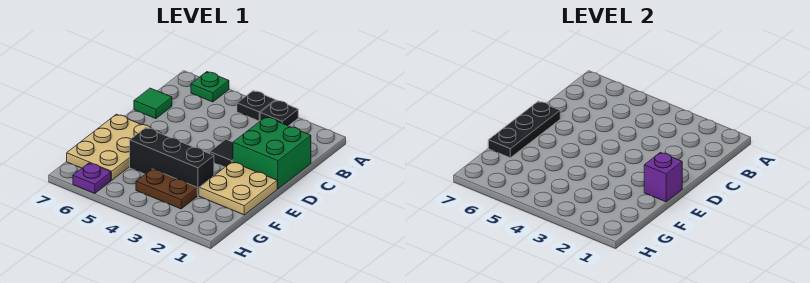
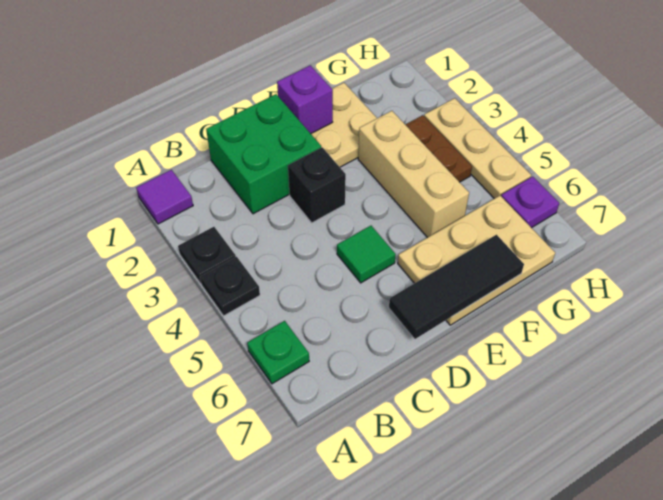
none -> purple tile A1 level 1
green tile C7 level 1 -> green tile D5 level 1
black tile D3 level 1 -> black brick D3 level 1
black plate D7:F7 level 2 -> black tile D7:F7 level 2
black brick F3:F5 level 1 -> tan brick F3:F5 level 1
none -> tan plate H3:H5 level 1

